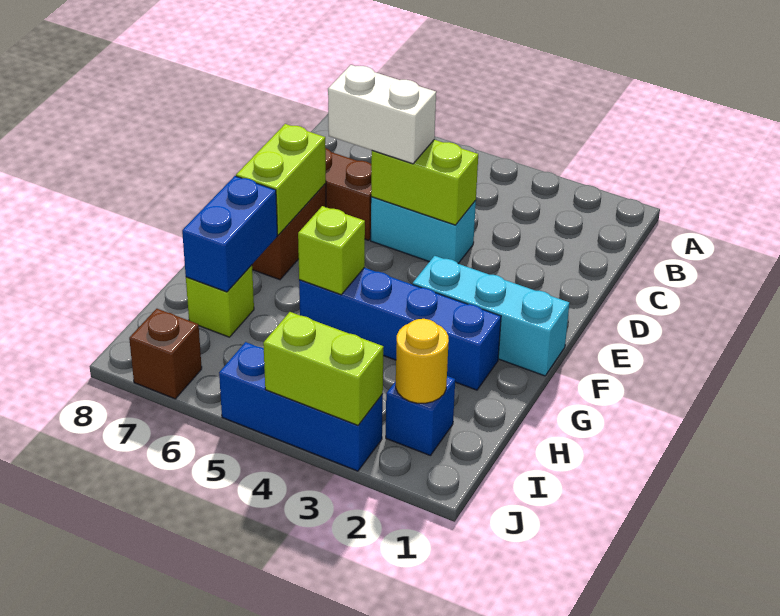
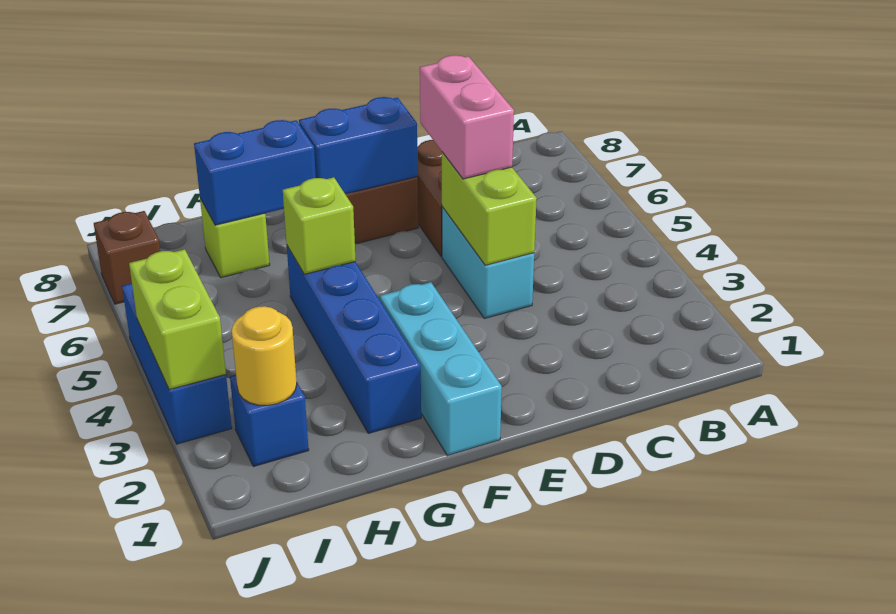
white brick D5:D6 level 3 -> pink brick D5:D6 level 3
lime brick E7:F7 level 2 -> blue brick E7:F7 level 2

